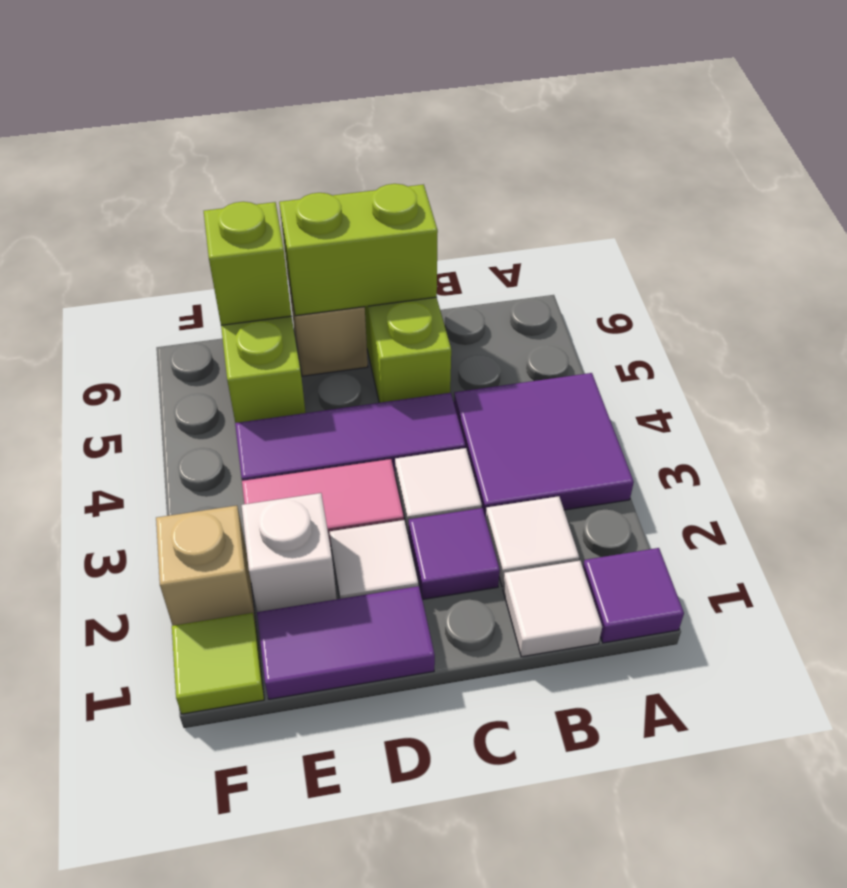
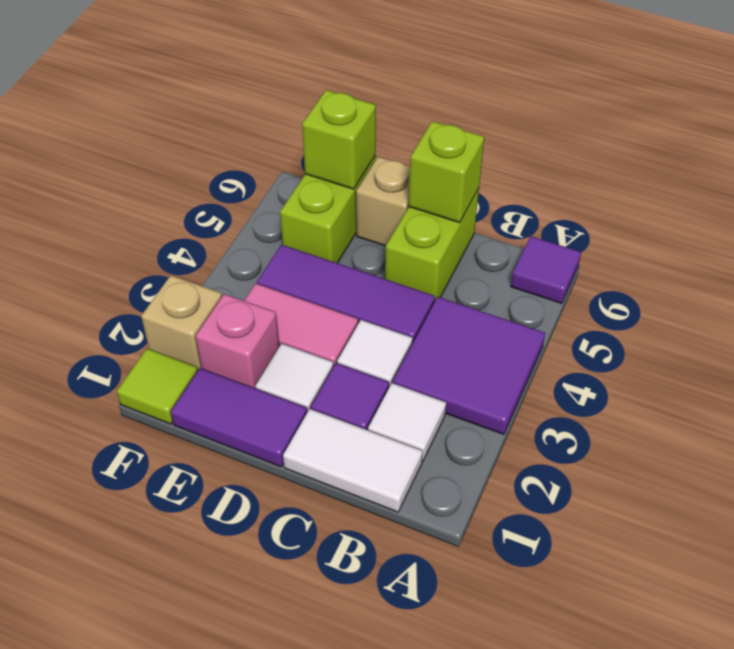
purple tile A1 level 1 -> purple tile A6 level 1
white tile B1 level 1 -> white tile B1:C1 level 1
lime brick C6:D6 level 2 -> lime brick C6 level 2
white brick E2 level 1 -> pink brick E2 level 1

